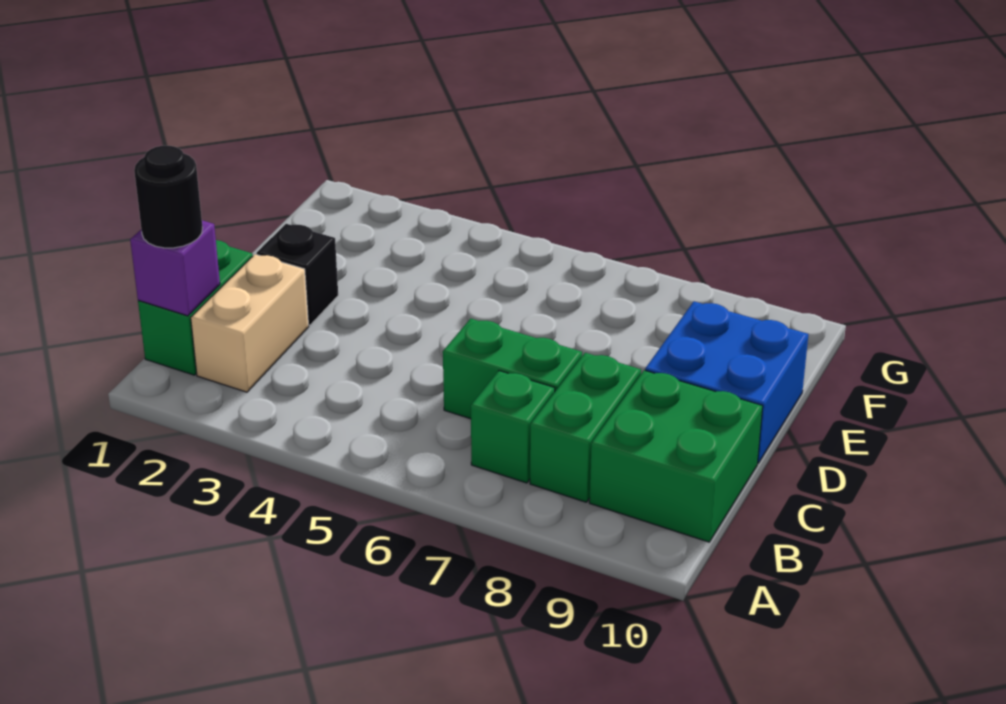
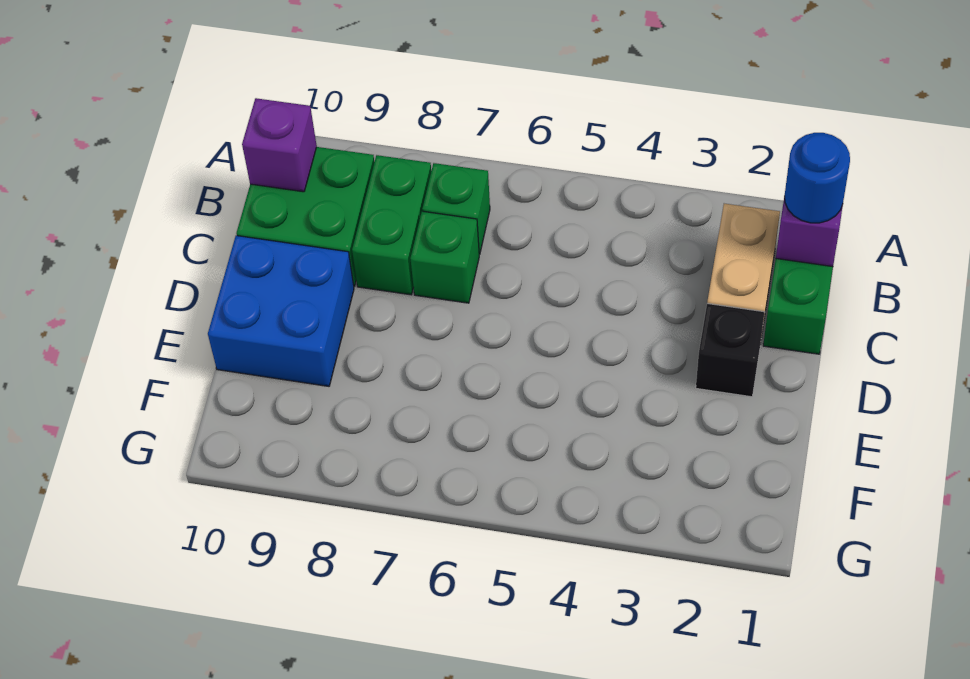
black round brick B1 level 3 -> blue round brick B1 level 3
none -> purple brick B10 level 2
green brick C6:C7 level 1 -> green brick C7 level 1

